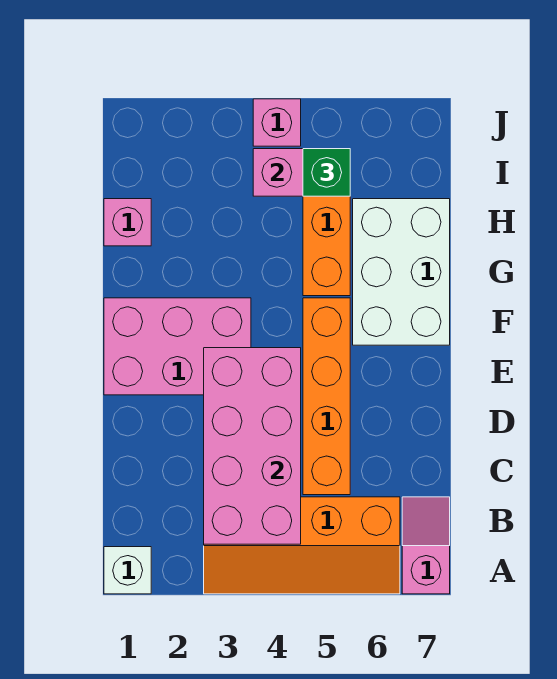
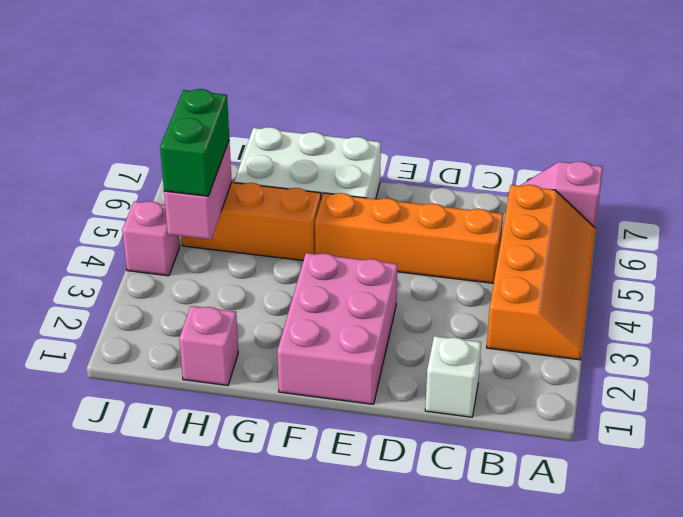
white brick A1 level 1 -> white brick C1 level 1
pink brick B3:E4 level 2 -> none
green brick I5 level 3 -> green brick I4:I5 level 3

